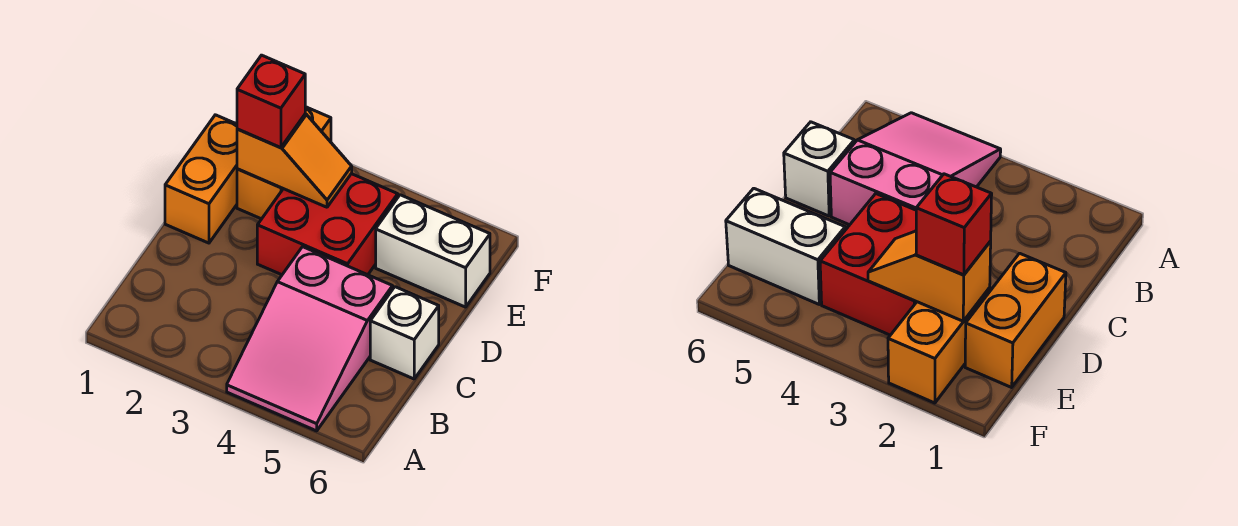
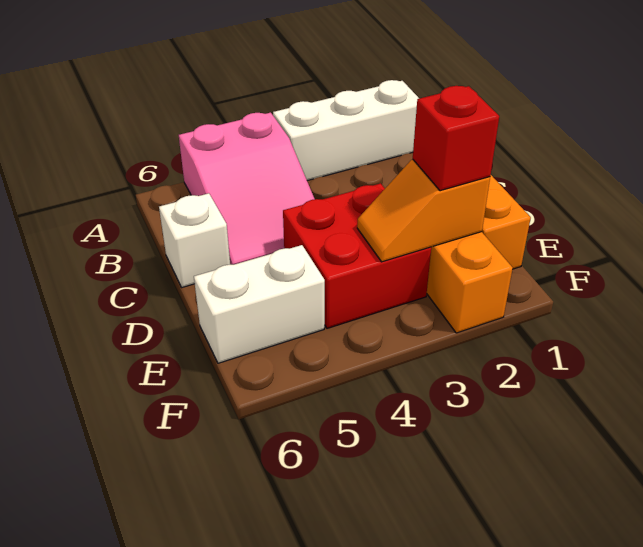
none -> white brick A1:A3 level 1
pink slope A4:C5 level 1 top C -> pink slope A4:C5 level 1 top A

